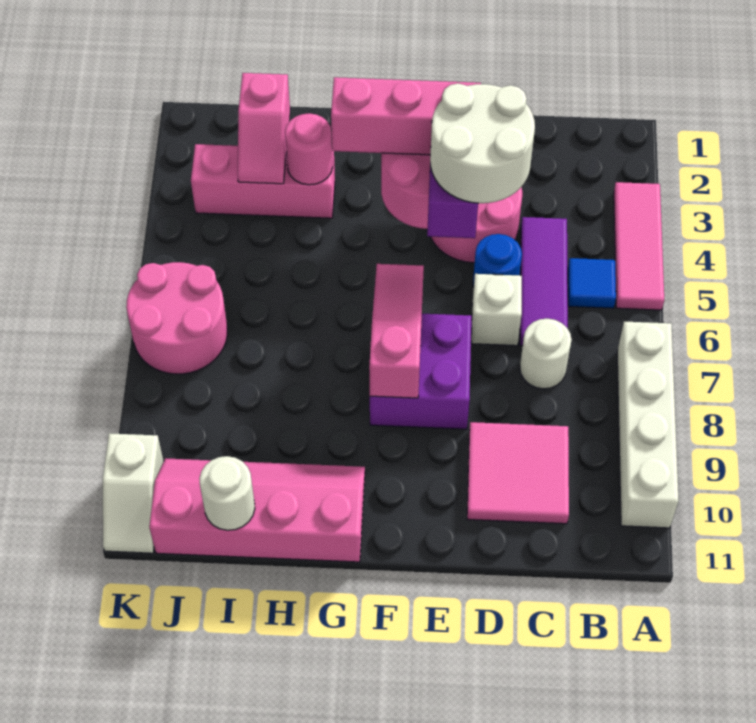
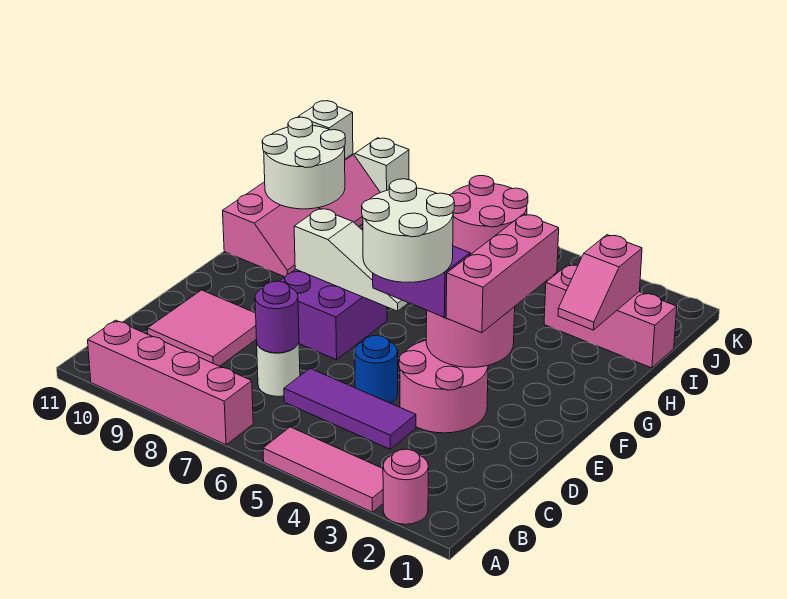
white brick A7:A10 level 1 -> pink brick A7:A10 level 1
blue tile B5 level 1 -> none
none -> purple round brick C7 level 2
white brick D6 level 1 -> white brick J11 level 2
pink slope F6:F8 level 2 top 8 -> white slope F6:F8 level 2 top 8
pink brick H3:J3 level 1 -> pink brick I1:I3 level 1
pink round brick H3 level 2 -> pink round brick A2 level 1
pink slope I2:I3 level 2 top 2 -> pink slope H2:I2 level 2 top I
white round brick I11 level 2 -> white round brick H10:I11 level 2

